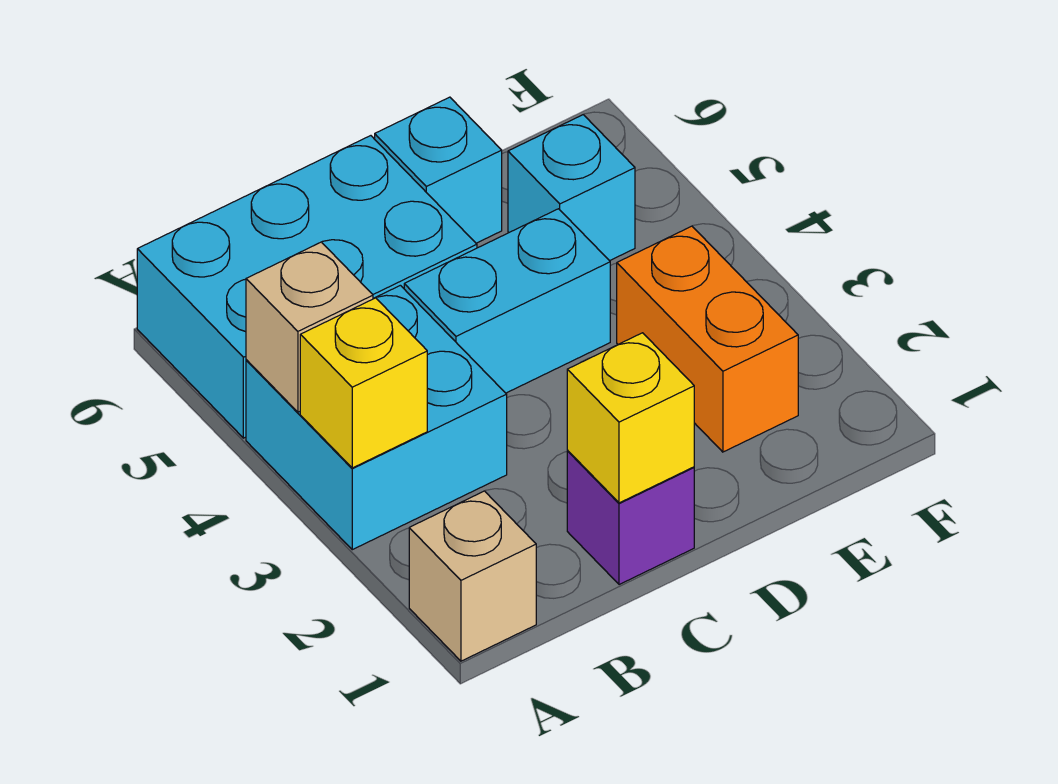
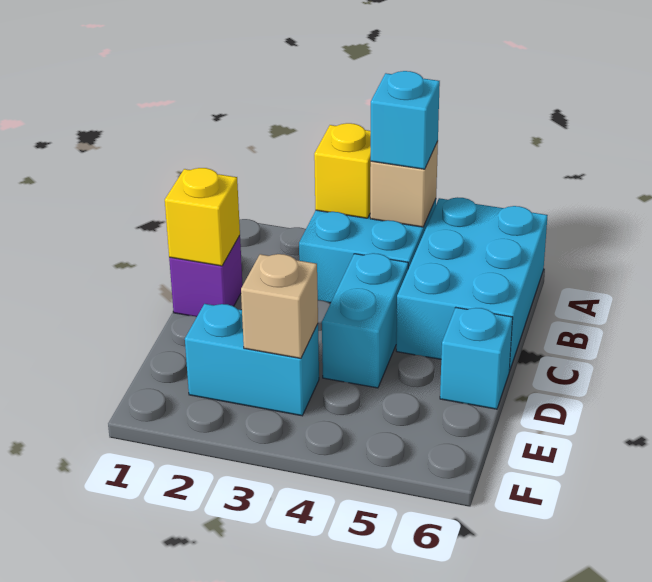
tan brick A1 level 1 -> tan brick E3 level 2
orange brick E2:E3 level 1 -> cyan brick E2:E3 level 1
cyan brick E5 level 1 -> cyan brick A4 level 3

